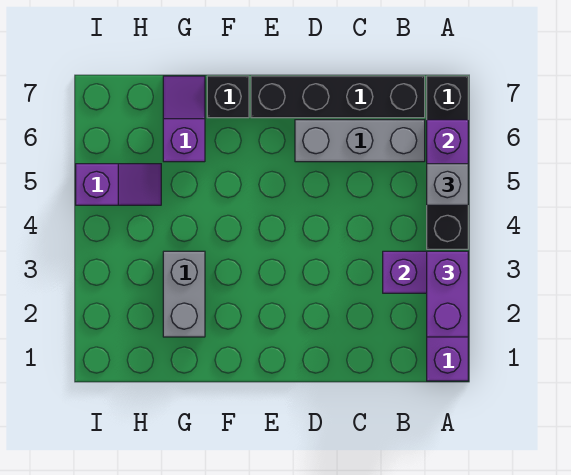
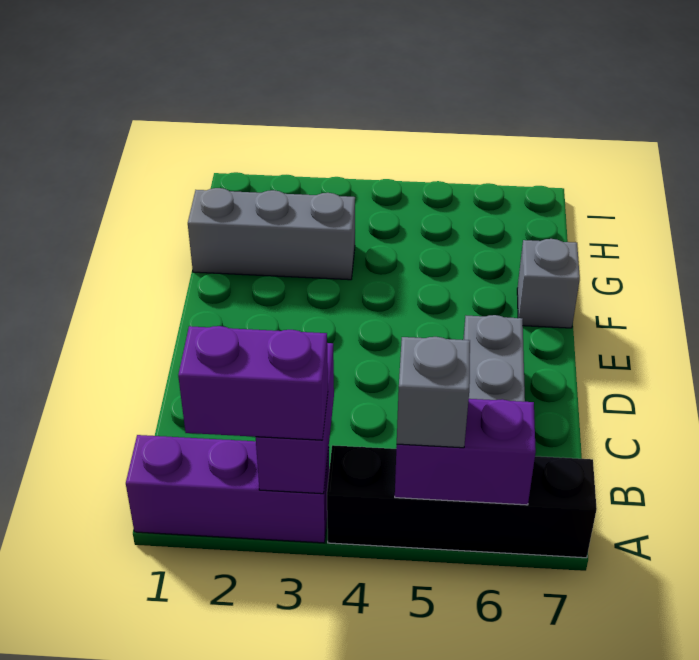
black brick B7:E7 level 1 -> none
black brick F7 level 1 -> grey brick F7 level 1
grey brick G2:G3 level 1 -> grey brick G1:G3 level 1
purple slope G6:G7 level 1 top 6 -> none
purple slope H5:I5 level 1 top I -> none

